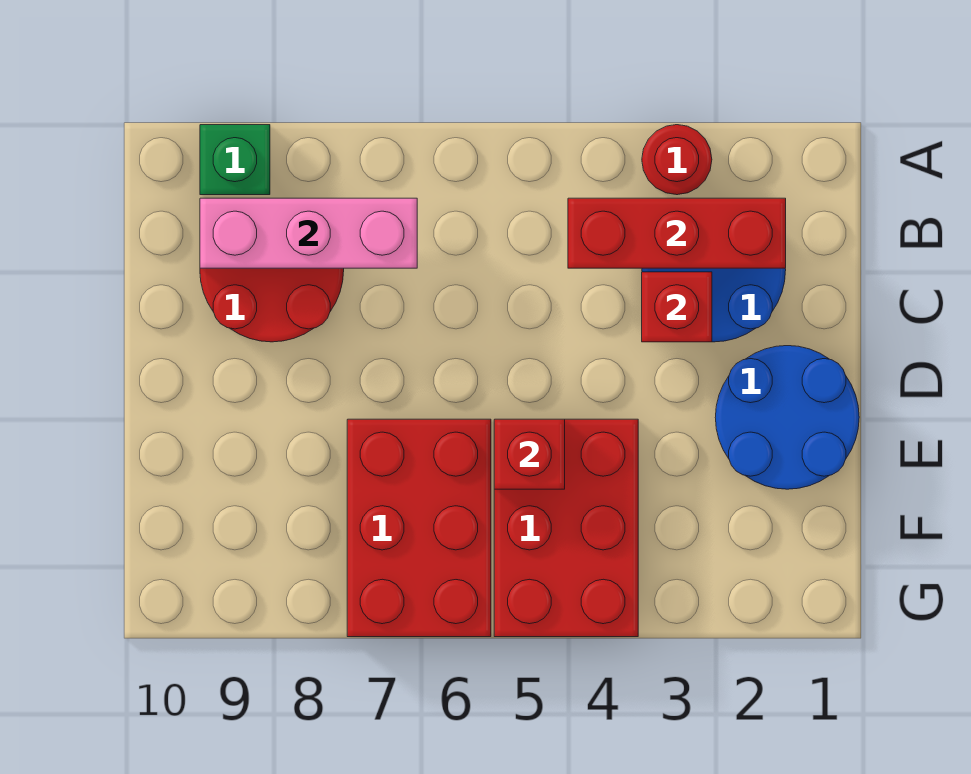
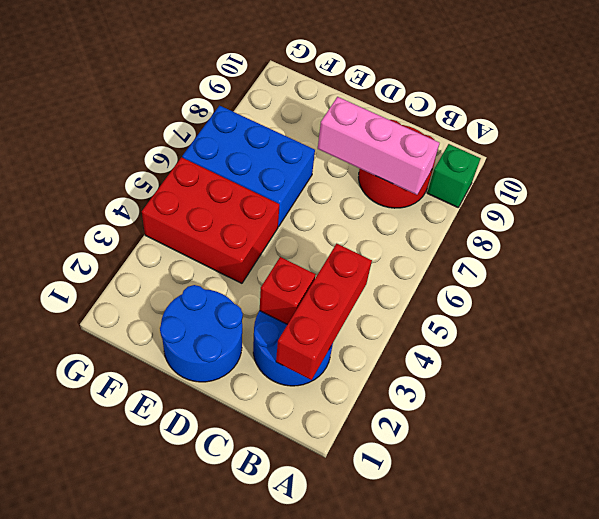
red round brick A3 level 1 -> none
pink brick B7:B9 level 2 -> pink brick B8:D8 level 2
red brick E5 level 2 -> none
red brick E6:G7 level 1 -> blue brick E6:G7 level 1

